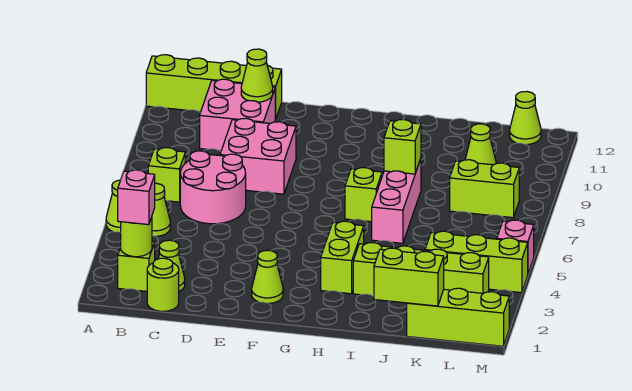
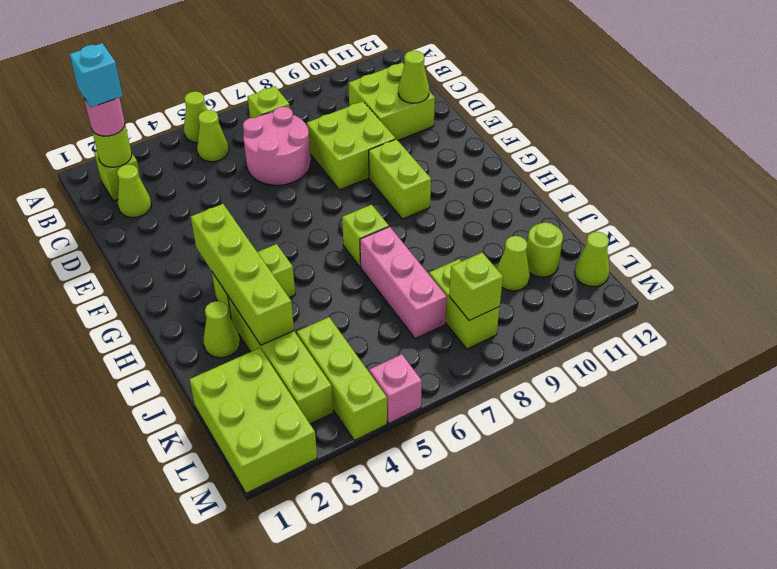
lime brick A12:D12 level 1 -> lime brick G3:J3 level 2
pink brick B2 level 3 -> pink round brick B2 level 3
none -> cyan brick B2 level 4
lime round brick C1 level 1 -> lime round brick K11 level 1
pink brick C10:D11 level 1 -> lime brick C10:D11 level 1
pink brick D8:E9 level 1 -> lime brick D8:E9 level 1
lime cone F2 level 1 -> lime cone I2 level 1
pink brick I6:I8 level 1 -> pink brick I7:K7 level 1
lime brick I8 level 2 -> lime brick L8 level 2
lime brick J1:K1 level 2 -> lime brick F9:G9 level 1
lime brick K1:M1 level 1 -> lime brick K1:M2 level 1

